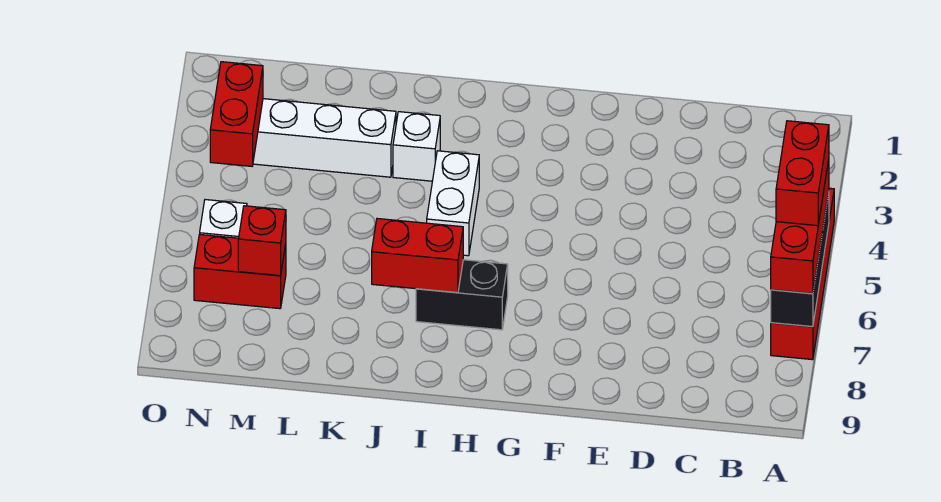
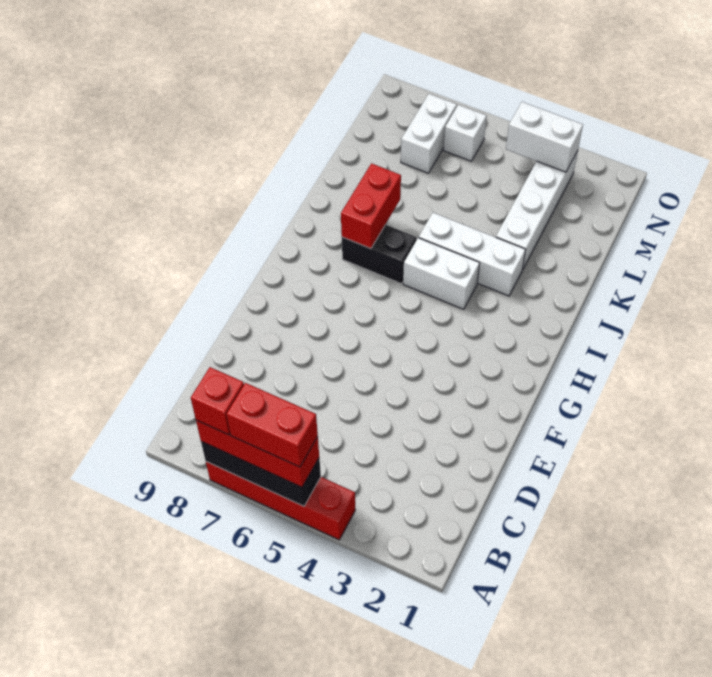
black brick H7:I7 level 1 -> black brick I6:I7 level 1
white brick J3 level 1 -> white brick J3:J5 level 1
red brick M7:N7 level 1 -> white brick M7:N7 level 1
red brick M7 level 2 -> red brick A7 level 4
red brick N3:N4 level 2 -> white brick N3:N4 level 2

